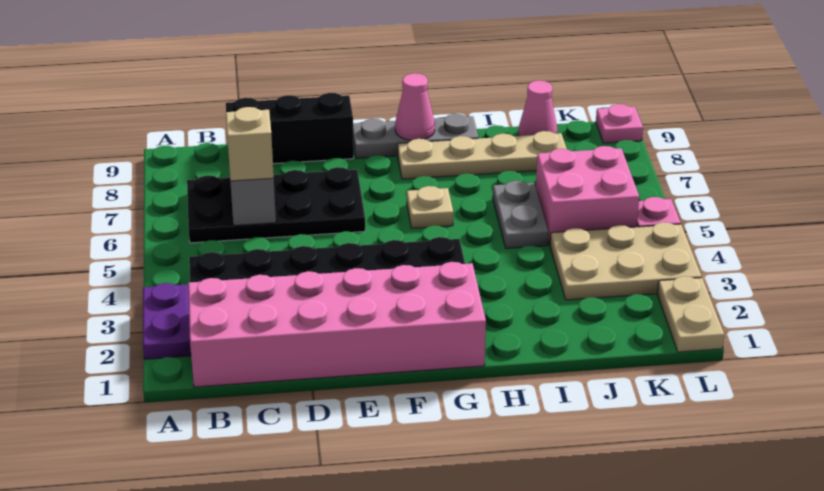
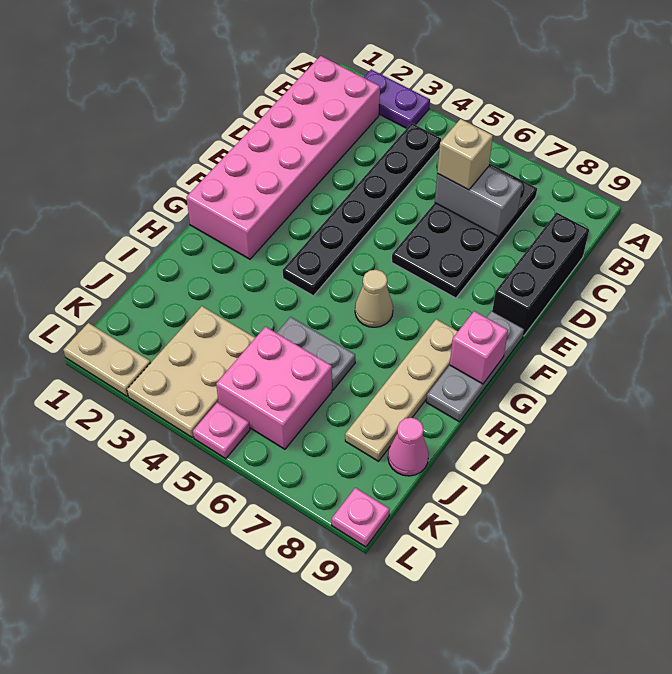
tan plate G6 level 1 -> tan cone G6 level 1
pink cone G9 level 2 -> pink brick G9 level 2

